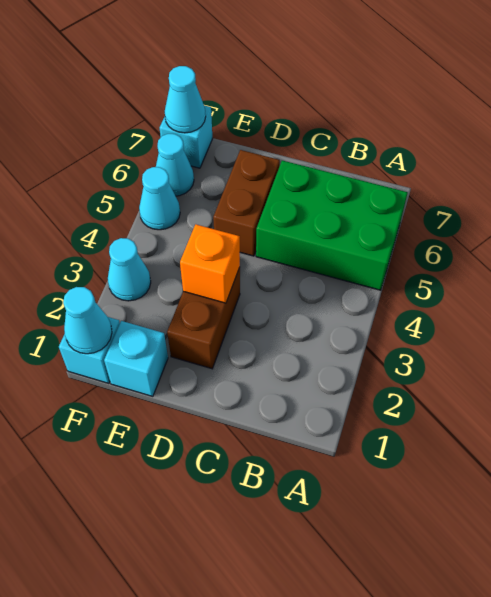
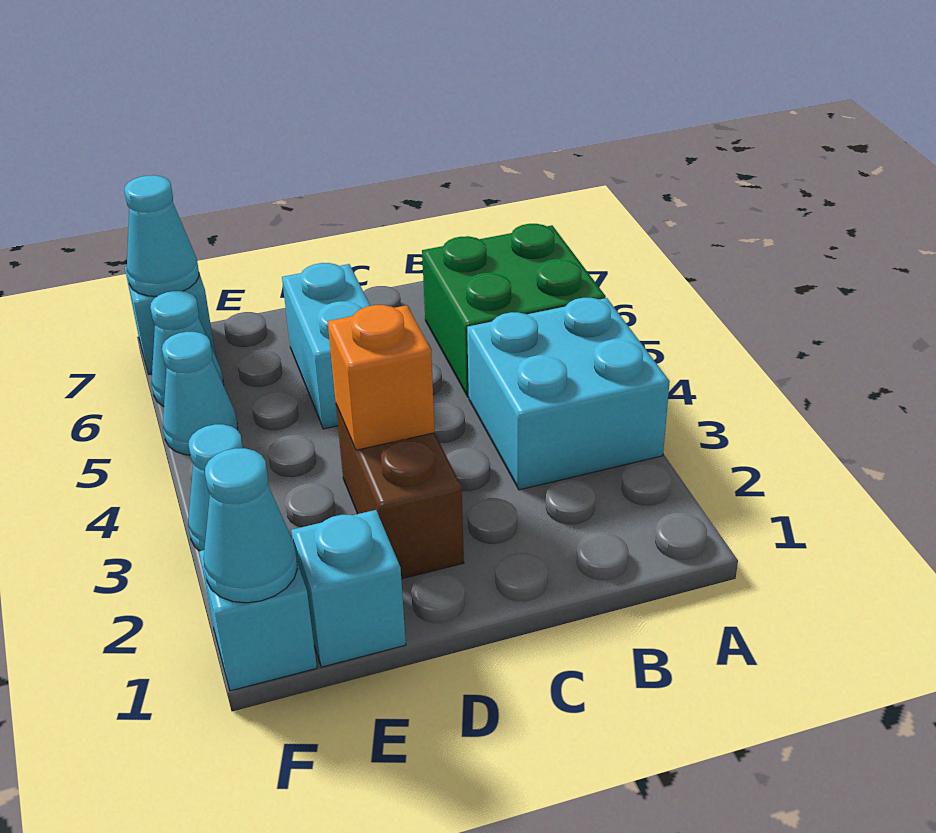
none -> cyan brick A3:B4 level 1
green brick A5:C6 level 1 -> green brick A5:B6 level 1
brown brick D5:D6 level 1 -> cyan brick D5:D6 level 1

